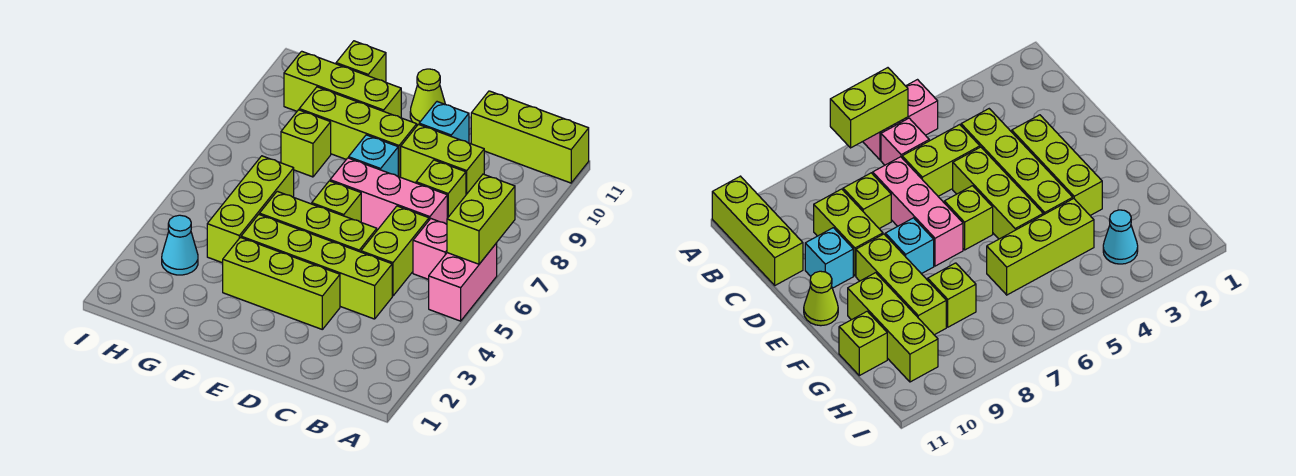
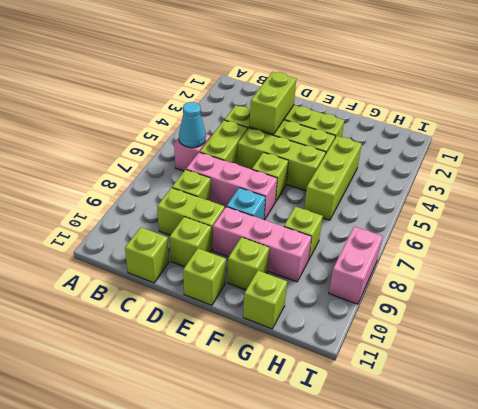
pink brick A5:A6 level 1 -> pink brick I8:I9 level 1
lime brick A6:A7 level 2 -> lime brick D3:D4 level 2
lime brick A11:C11 level 1 -> lime brick C11 level 1
cyan brick D10 level 1 -> lime brick D10 level 1
lime brick E9:G9 level 1 -> pink brick E9:G9 level 1
lime cone E11 level 1 -> lime brick E11 level 1
lime brick F10:H10 level 1 -> lime brick F10 level 1
cyan cone H3 level 1 -> cyan cone B6 level 2

